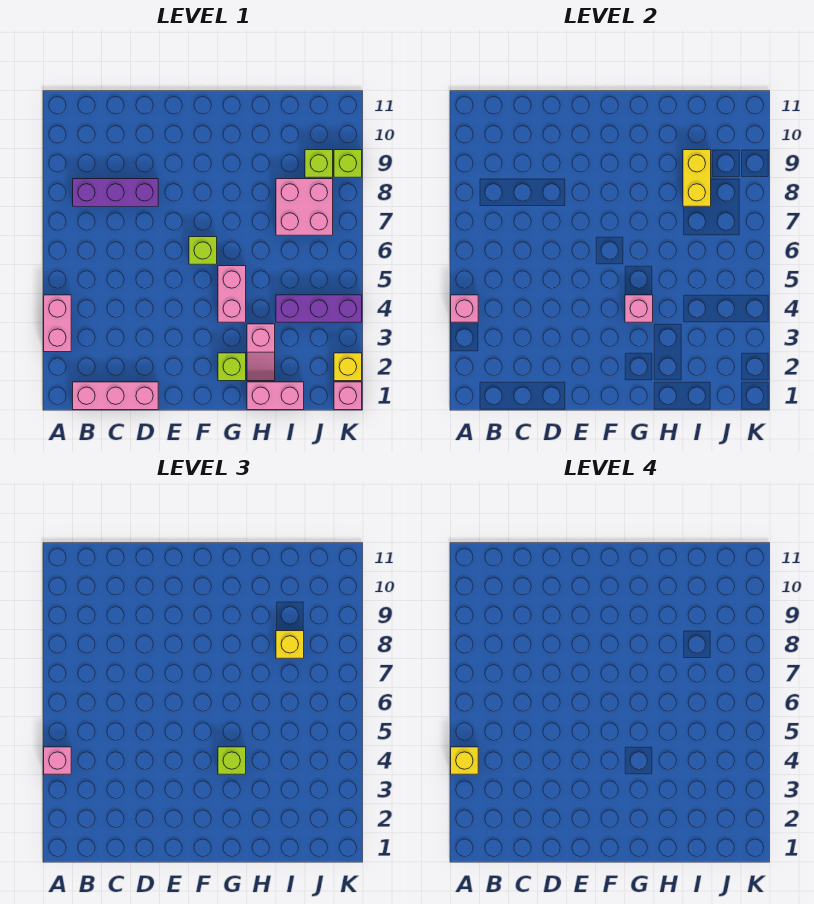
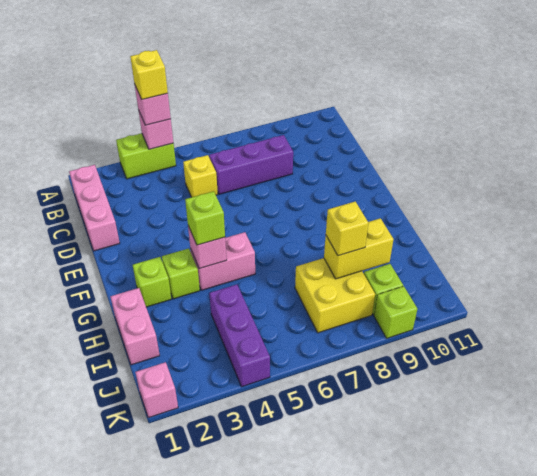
pink brick A3:A4 level 1 -> lime brick A3:A4 level 1
purple brick B8:D8 level 1 -> purple brick C6:C8 level 1
lime brick F6 level 1 -> lime brick G3 level 1
pink slope H2:H3 level 1 top 3 -> none
pink brick I7:J8 level 1 -> yellow brick I7:J8 level 1
yellow brick K2 level 1 -> yellow brick C5 level 1

